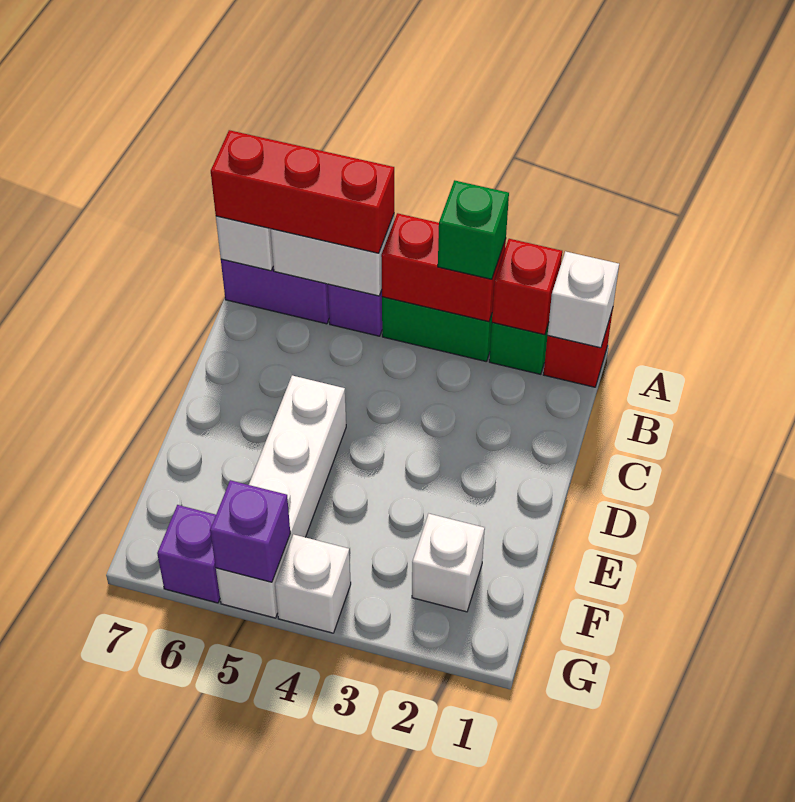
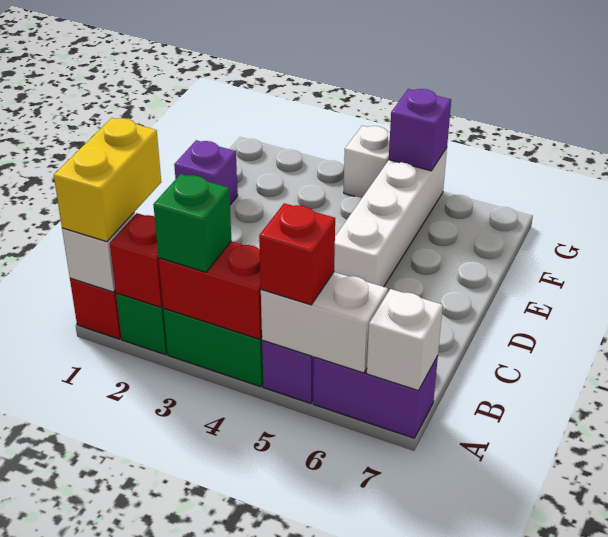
none -> yellow brick A1:B1 level 3
red brick A5:A7 level 3 -> red brick A5 level 3
white brick F2 level 1 -> none
purple brick G6 level 1 -> purple brick E1 level 1

